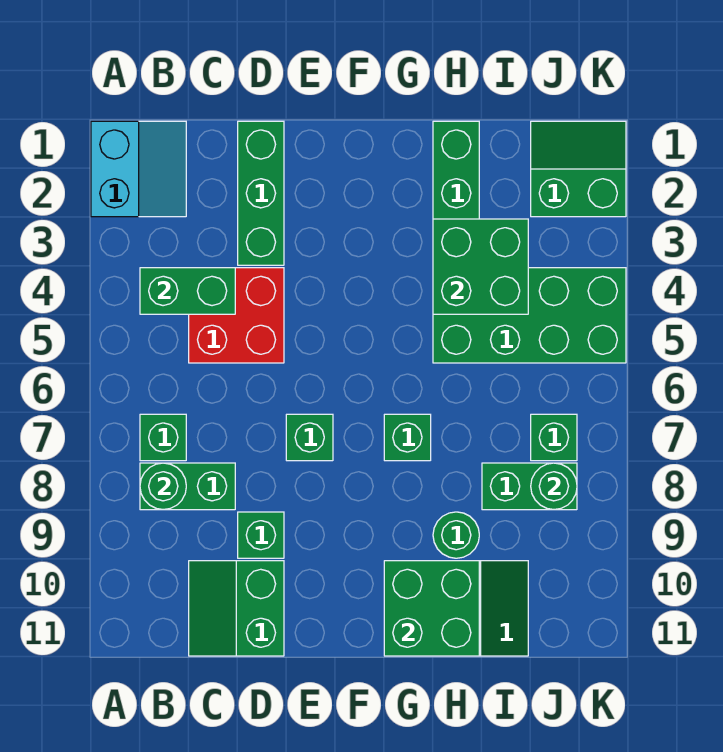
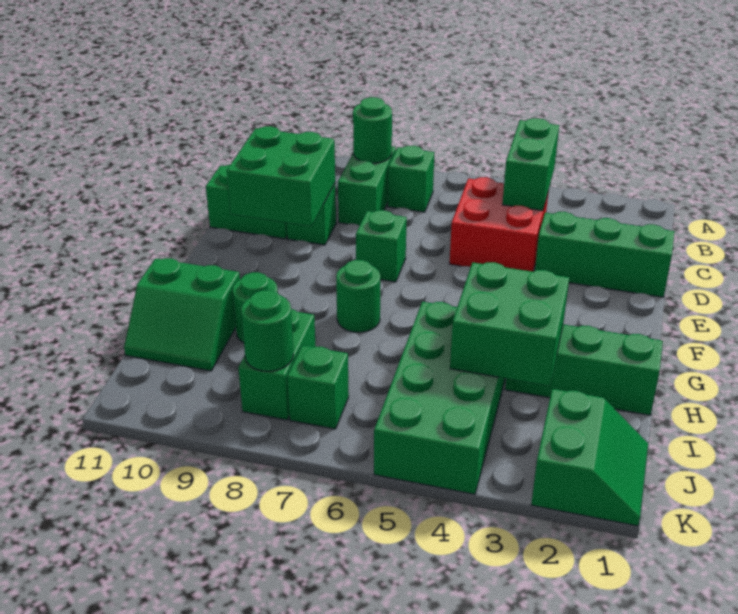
cyan slope A1:B2 level 1 top A -> none
green brick G7 level 1 -> green round brick G7 level 1
green brick G10:H11 level 2 -> green brick D9:E10 level 2

